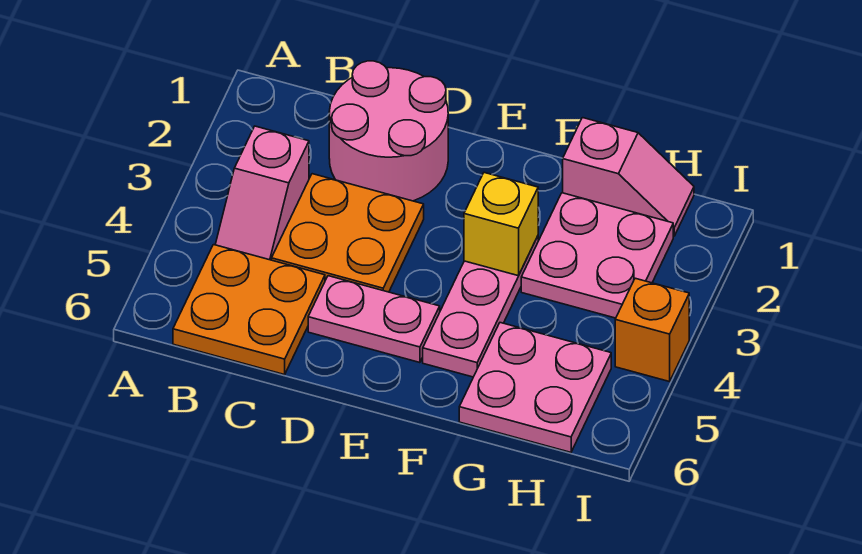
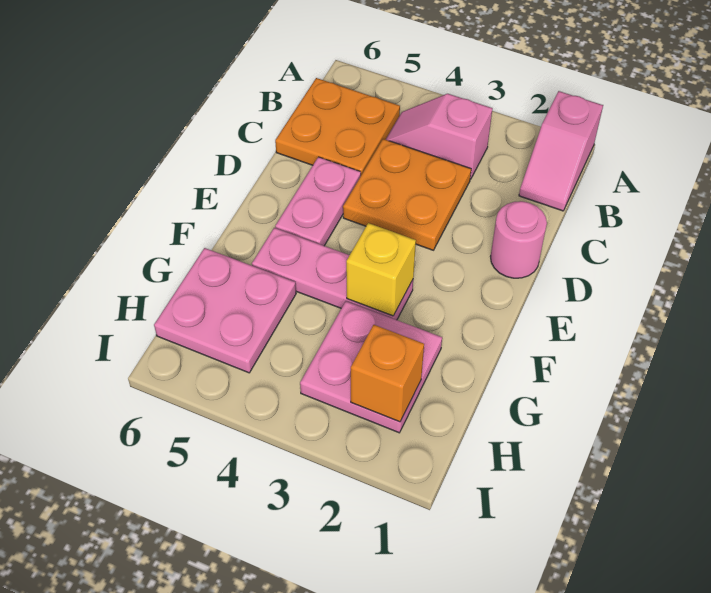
pink round brick C1:D2 level 1 -> pink round brick D1 level 1
pink slope G1:H1 level 1 top G -> pink slope A1:B1 level 1 top A
orange brick I4 level 1 -> orange brick H2 level 2

